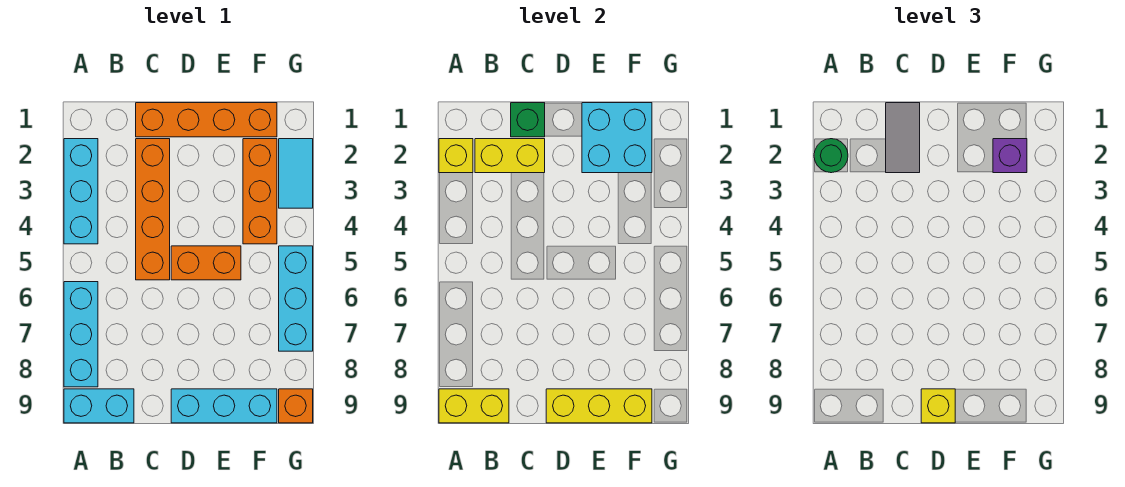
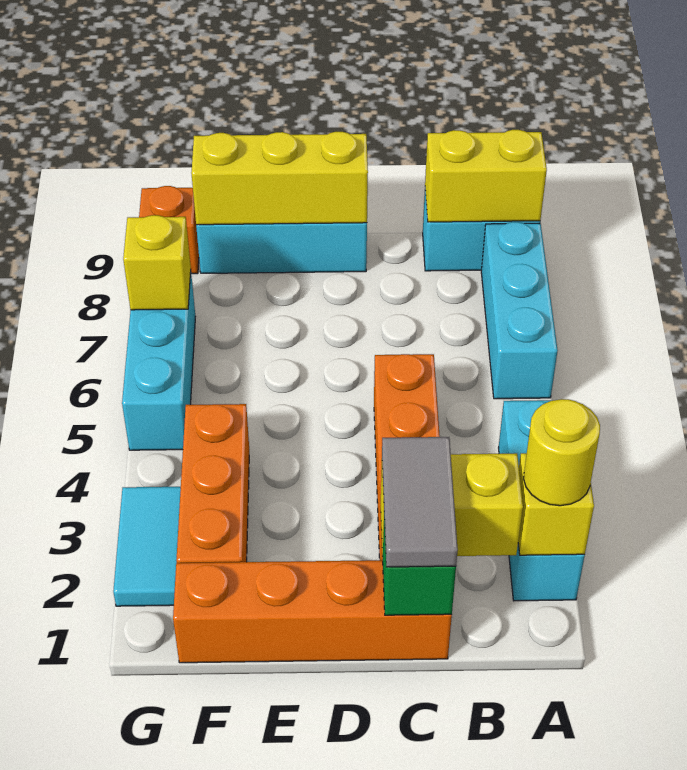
green round brick A2 level 3 -> yellow round brick A2 level 3
orange brick D5:E5 level 1 -> none
yellow brick D9 level 3 -> yellow brick G7 level 2
cyan brick E1:F2 level 2 -> none
purple brick F2 level 3 -> none

